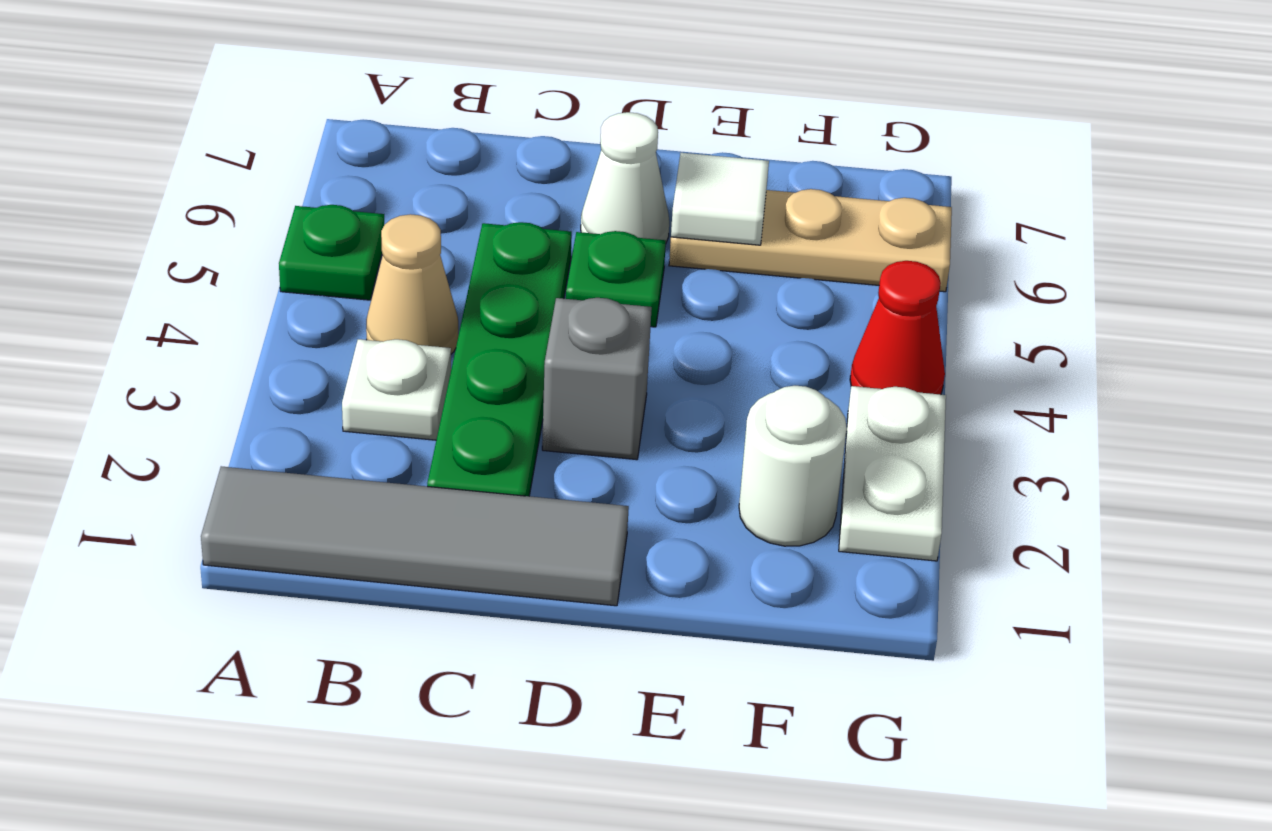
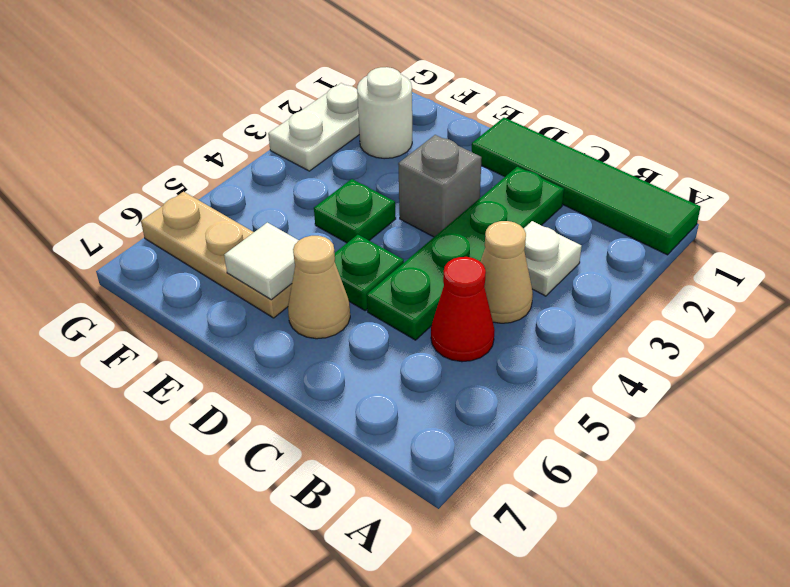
grey tile A1:D1 level 1 -> green tile A1:D1 level 1
green plate A5 level 1 -> green plate E4 level 1
white cone D6 level 1 -> tan cone D6 level 1
red cone G4 level 1 -> red cone B5 level 1

